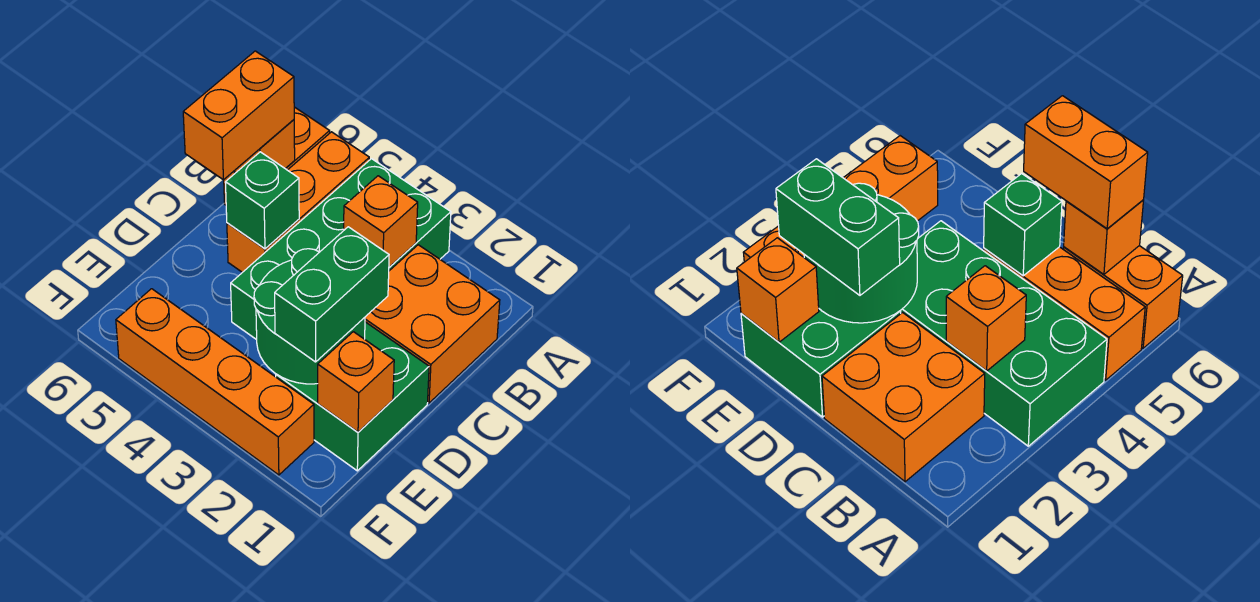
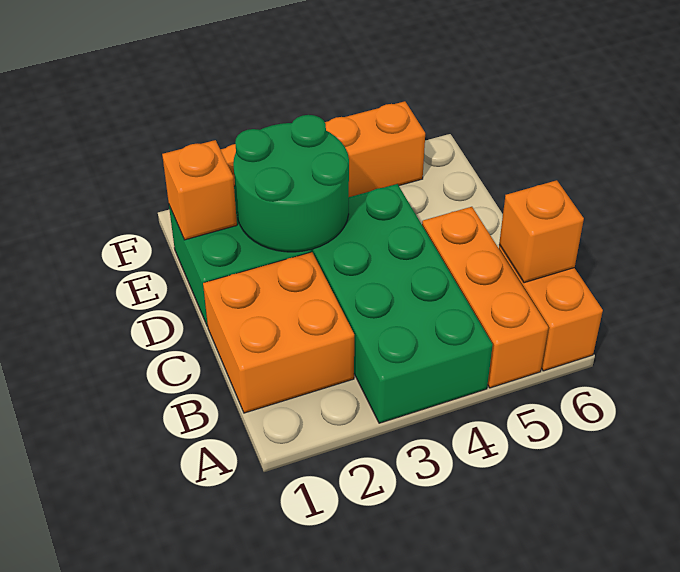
orange brick B3 level 2 -> none
orange brick B6:C6 level 3 -> none
green brick C5 level 2 -> none
green brick D2:E2 level 3 -> none

